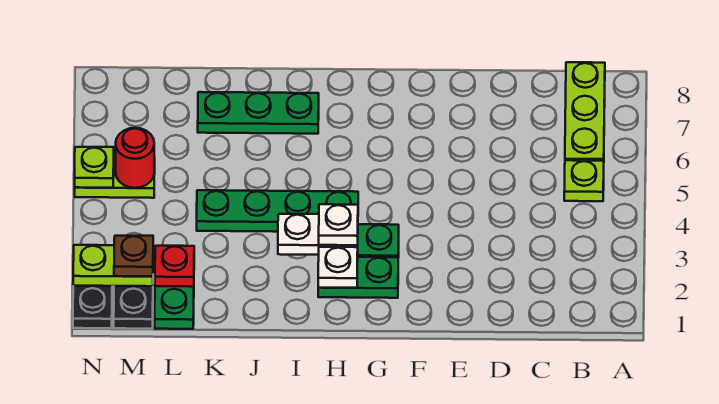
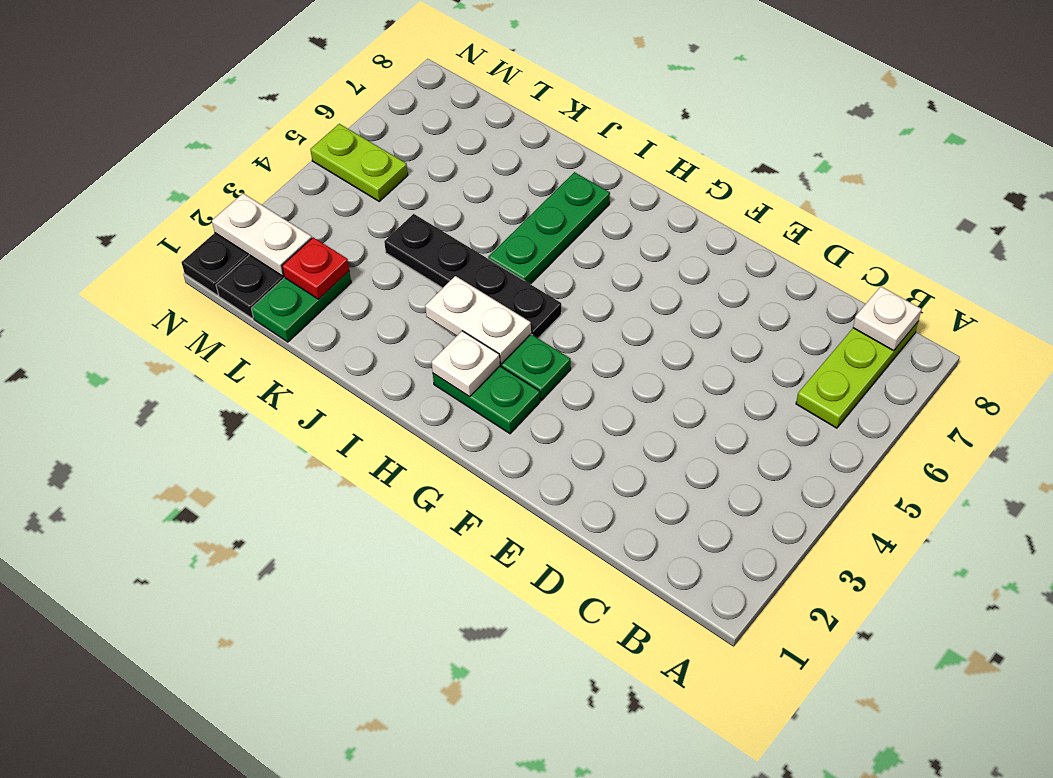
lime plate B5 level 1 -> none
white plate H3 level 3 -> white plate B8 level 2
green plate H4:K4 level 1 -> black plate H4:K4 level 1
green plate I7:K7 level 1 -> green plate I5:I7 level 1
lime plate M2:N2 level 2 -> white plate M2:N2 level 2
brown plate M2 level 3 -> none
red round brick M5 level 2 -> none
lime plate N5 level 2 -> none

